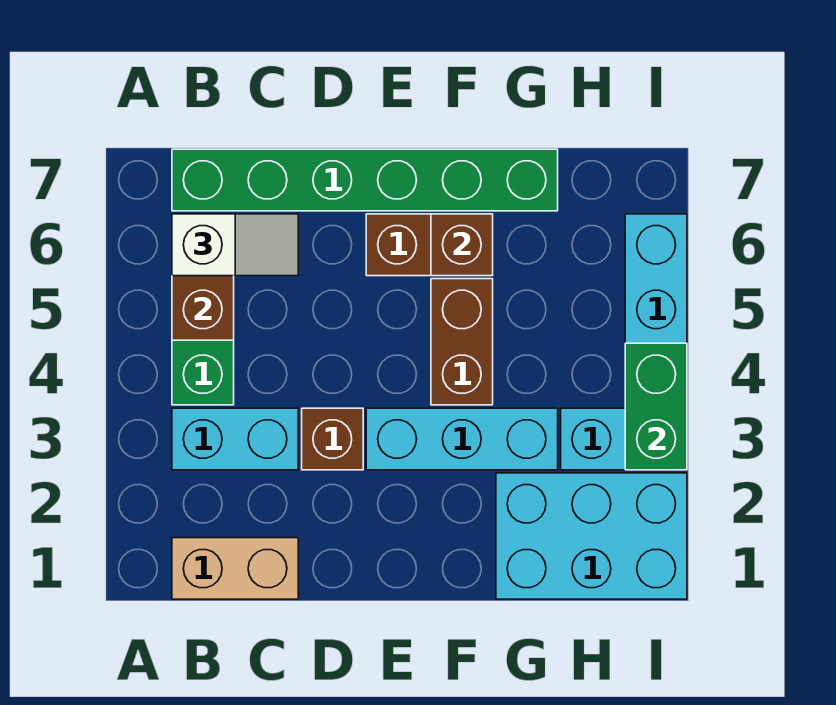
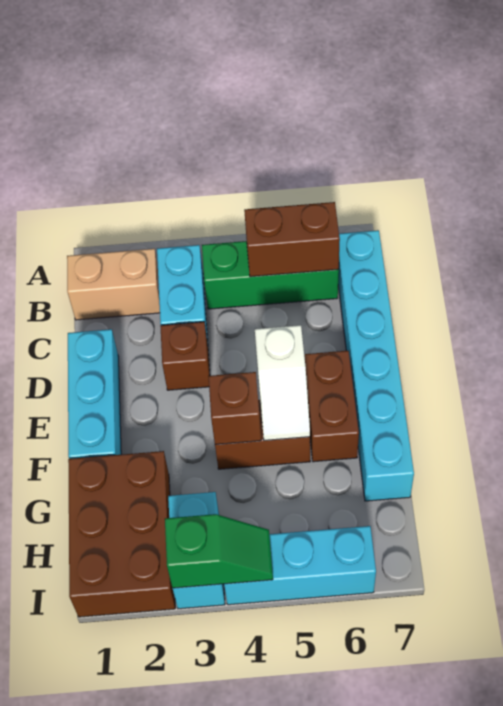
tan brick B1:C1 level 1 -> tan brick B1:B2 level 1
white slope B6:C6 level 3 top B -> white slope E5:F5 level 2 top E
green brick B7:G7 level 1 -> cyan brick B7:G7 level 1
cyan brick E3:G3 level 1 -> cyan brick D1:F1 level 1
brown brick F6 level 2 -> brown brick F4 level 2
cyan brick G1:I2 level 1 -> brown brick G1:I2 level 1
green brick I3:I4 level 2 -> green slope I3:I4 level 2 top 3

